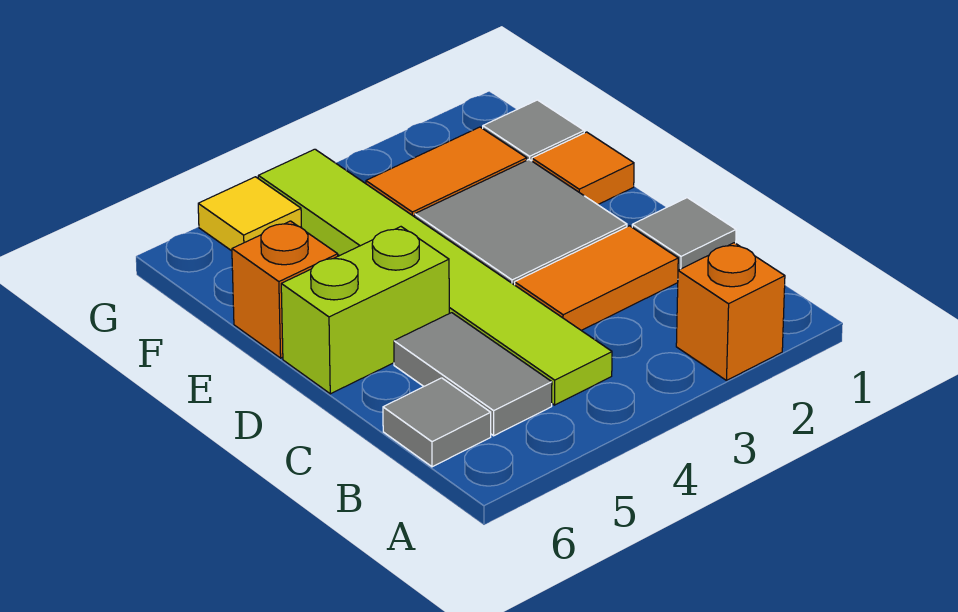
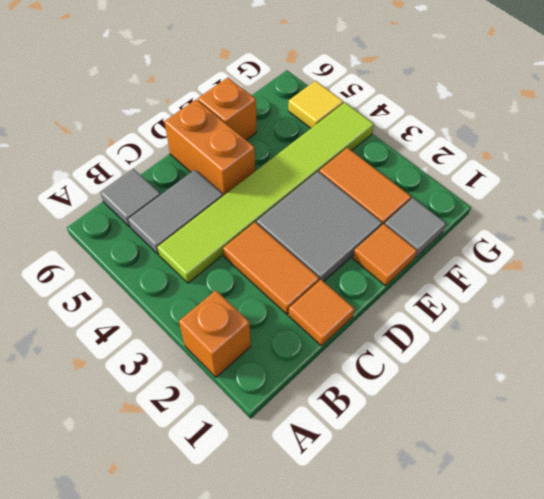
grey tile C1 level 1 -> orange tile C1 level 1
lime brick D5:D6 level 1 -> orange brick D5:D6 level 1

